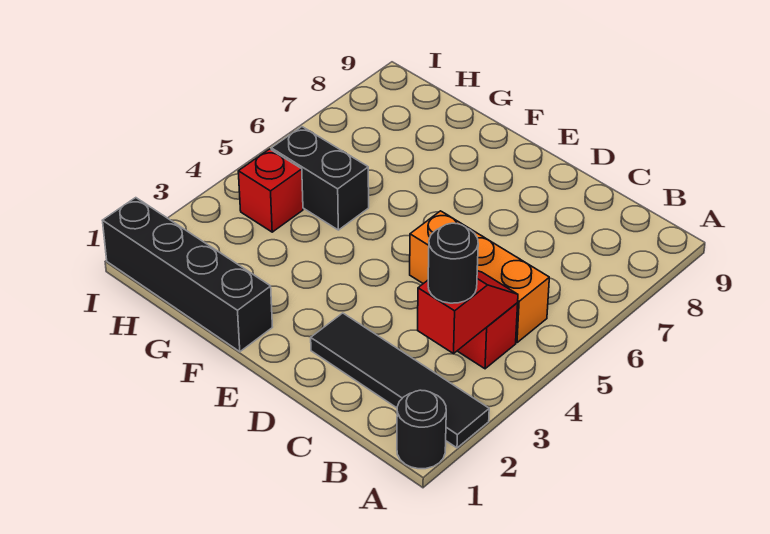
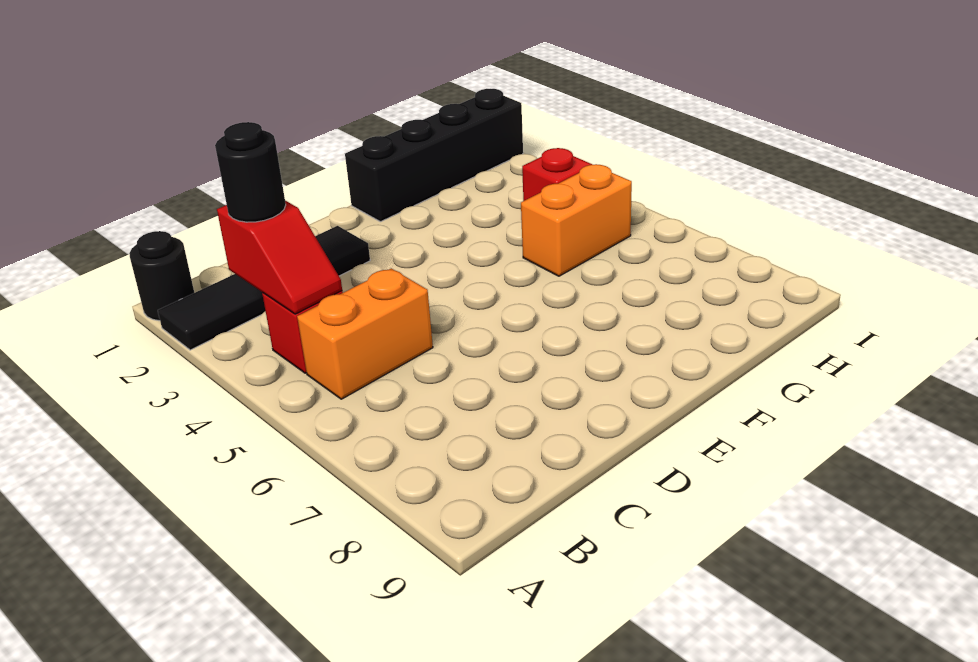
orange brick B5:D5 level 1 -> orange brick B5:C5 level 1
black brick G5:H5 level 1 -> orange brick G5:H5 level 1

